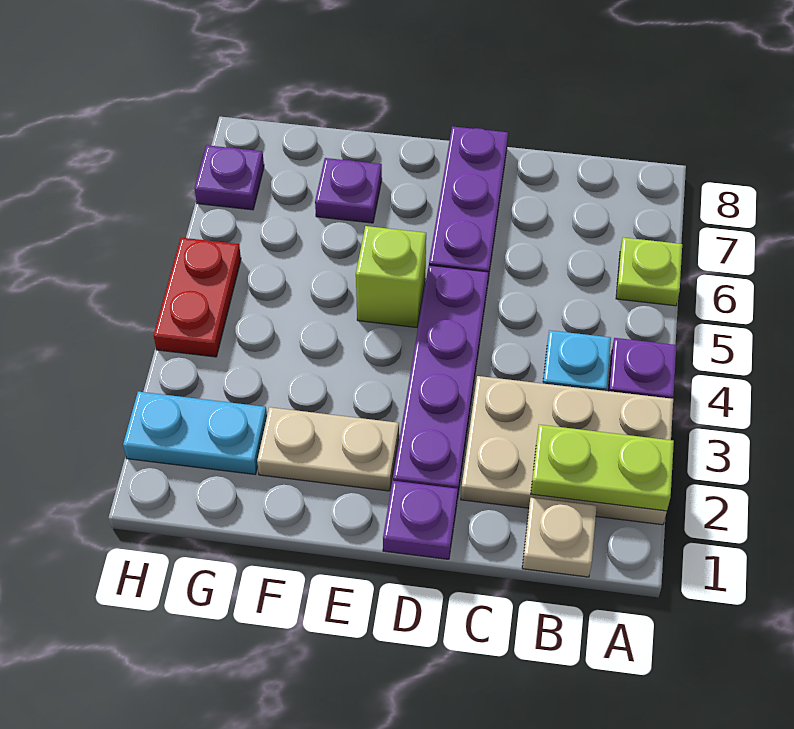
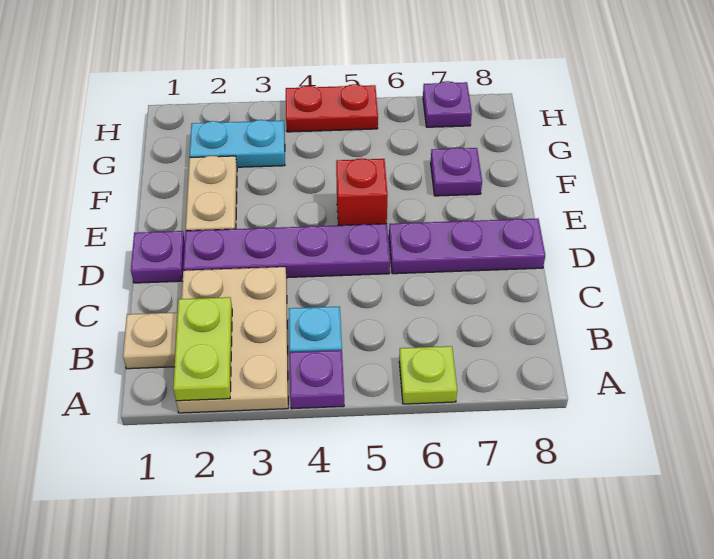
lime brick E5 level 1 -> red brick E5 level 1
cyan plate G2:H2 level 1 -> cyan plate G2:G3 level 1

